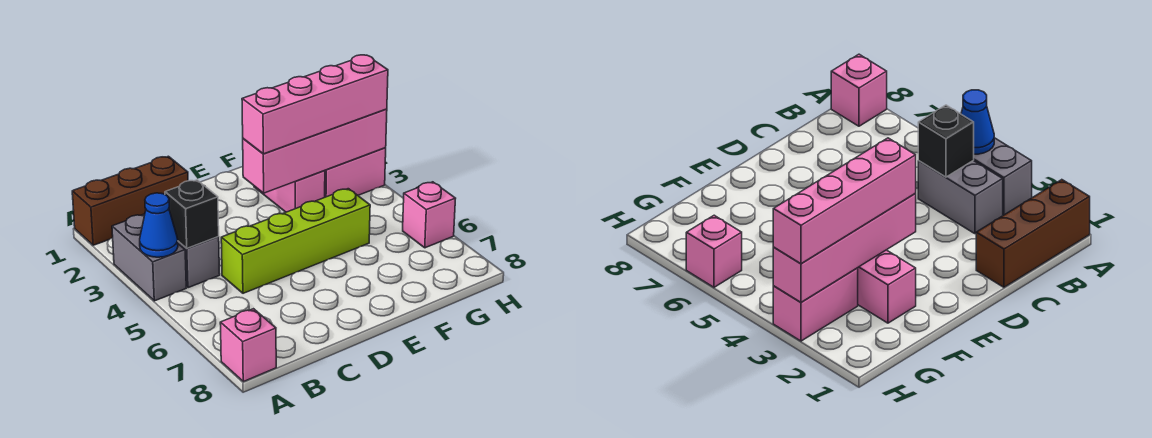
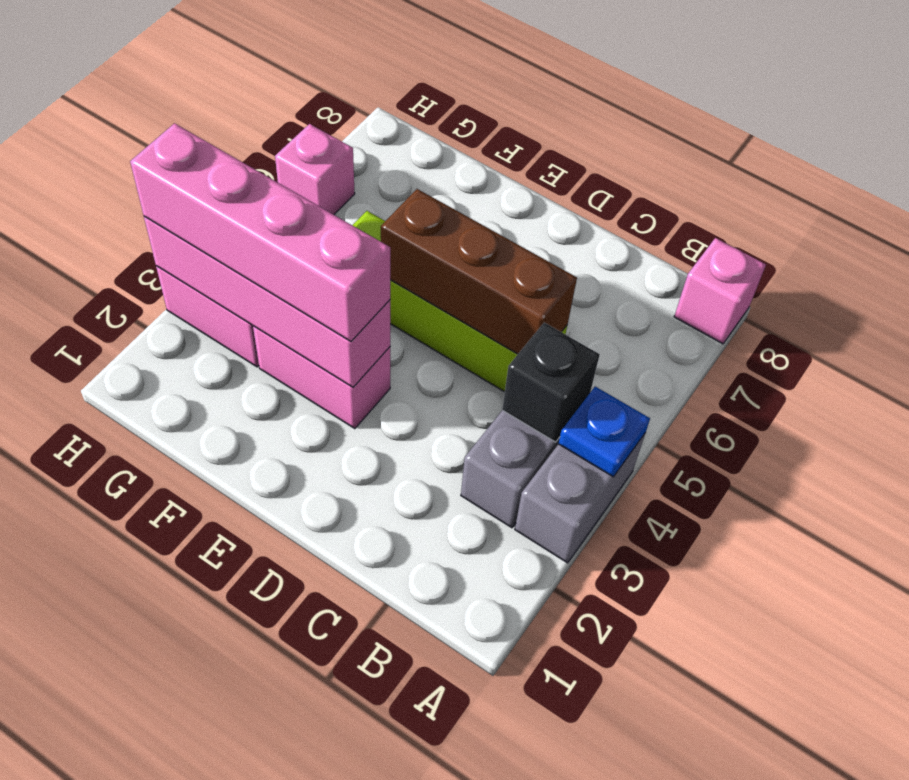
brown brick A1:C1 level 1 -> brown brick C5:E5 level 2
blue cone A4 level 2 -> blue plate A4 level 2
pink brick F2:F3 level 1 -> pink brick E3:F3 level 1

